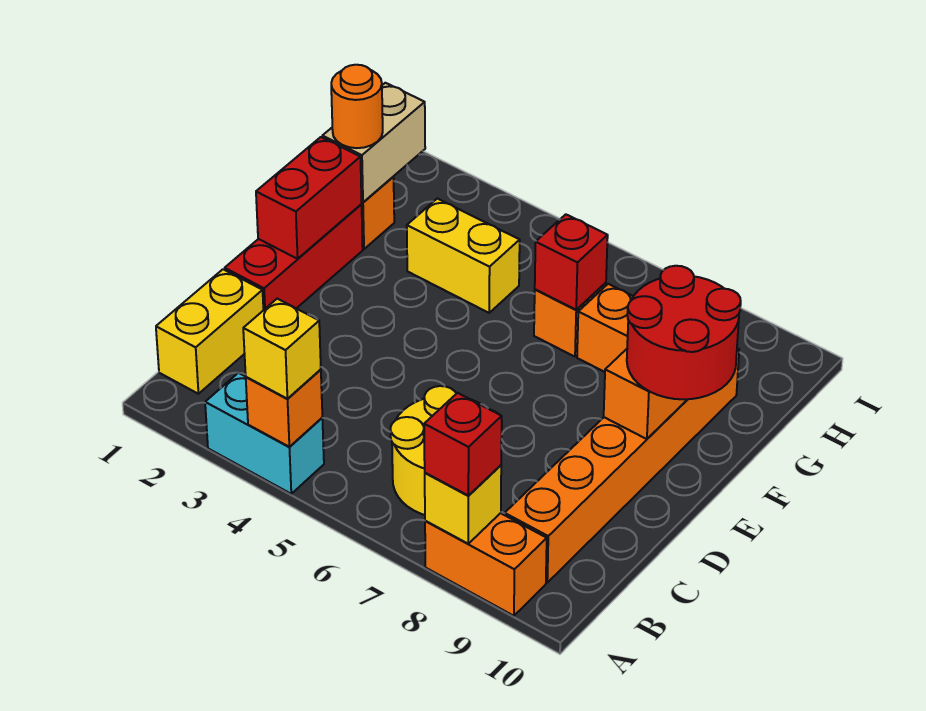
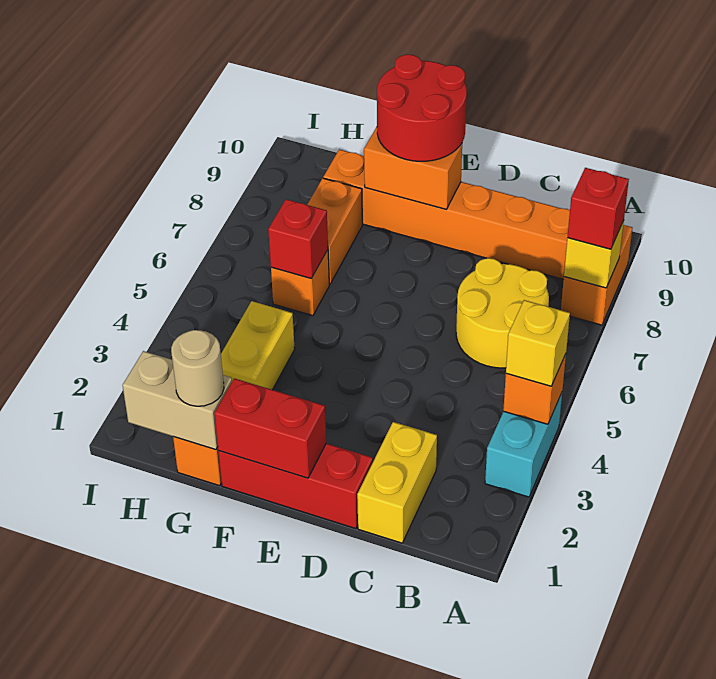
yellow brick B1:C1 level 1 -> yellow brick C1:C2 level 1
orange round brick G1 level 3 -> tan round brick G1 level 3

